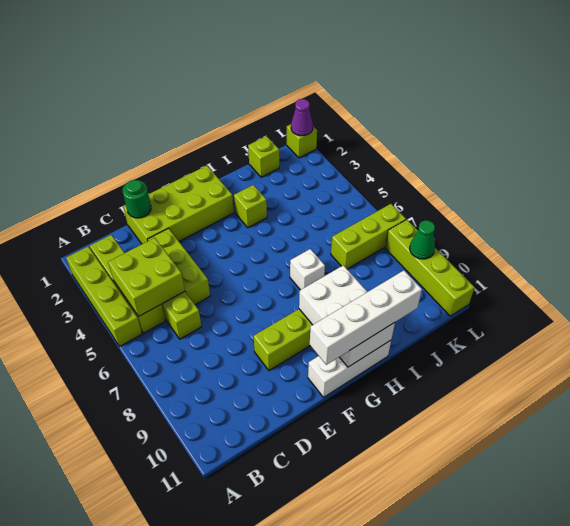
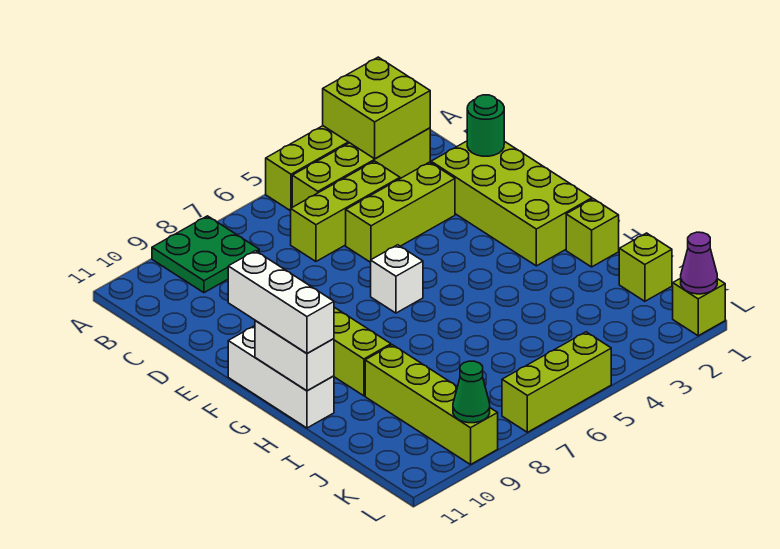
none -> green plate A8:B9 level 1
lime brick B4:C5 level 2 -> lime brick A2:B3 level 2
white brick F11:I11 level 3 -> white brick F11:H11 level 3
white brick G9:H11 level 2 -> white brick G11:H11 level 2
lime brick H3 level 1 -> lime brick H1 level 1
white brick H7 level 1 -> white brick F6 level 1
lime brick J7:L7 level 1 -> lime brick L5:L7 level 1
lime brick L8:L11 level 1 -> lime brick I9:L9 level 1

